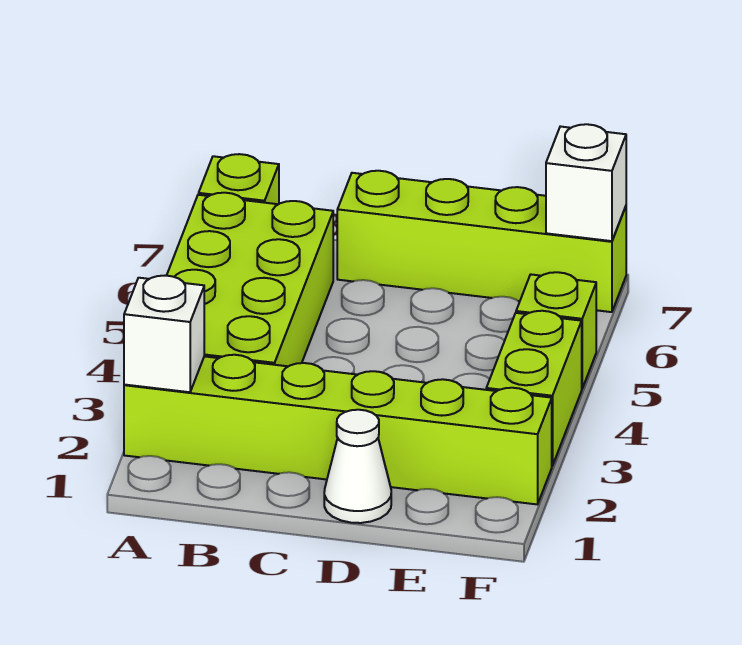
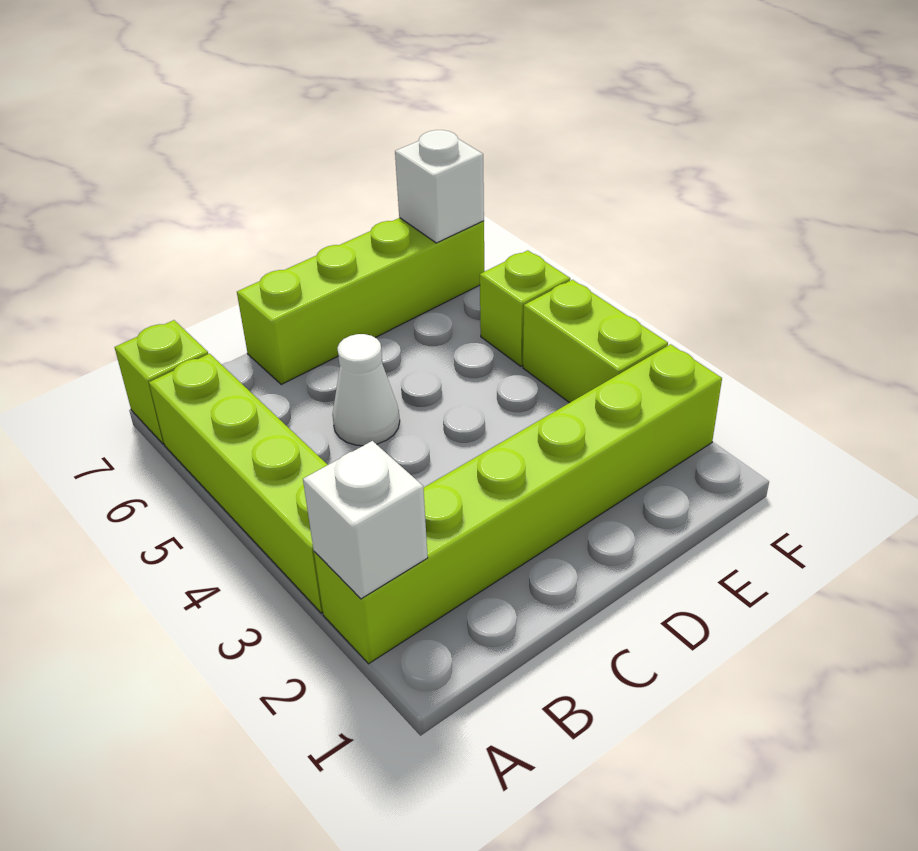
lime brick A3:B6 level 1 -> lime brick A3:A6 level 1
white cone D1 level 1 -> white cone C5 level 1

